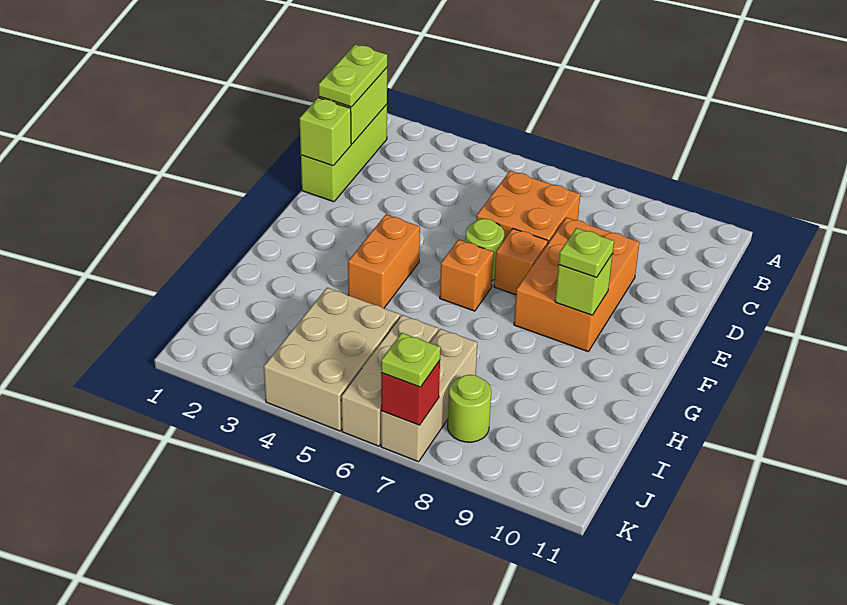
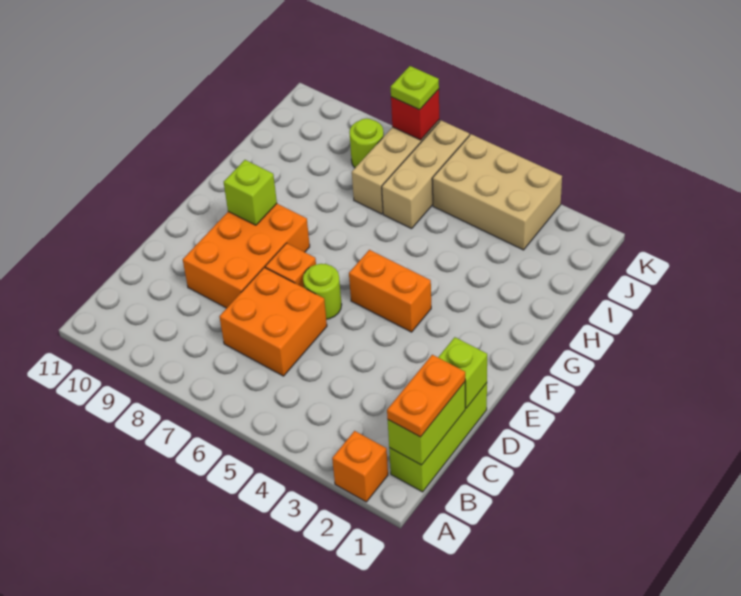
lime plate B1:C1 level 3 -> orange plate B1:C1 level 3
orange brick F4:G4 level 1 -> orange brick F4:F5 level 1
orange brick F6 level 1 -> orange brick A2 level 1
lime plate F9 level 3 -> none
tan brick I4:K5 level 1 -> tan brick J3:K5 level 1

